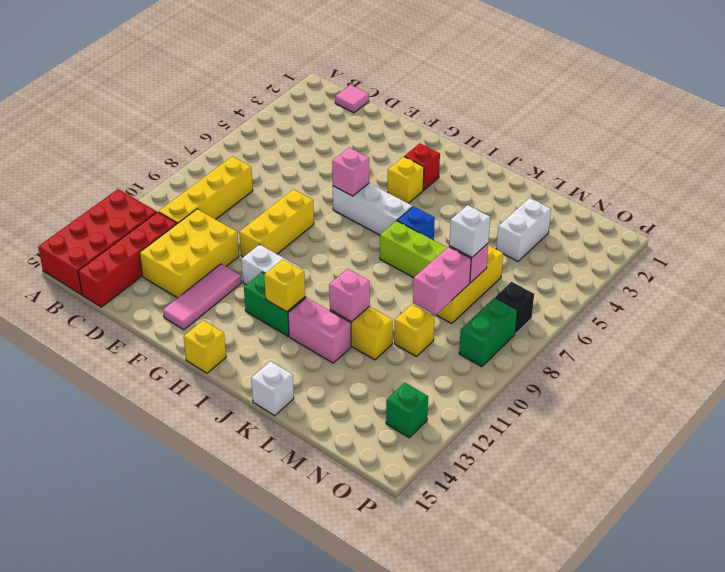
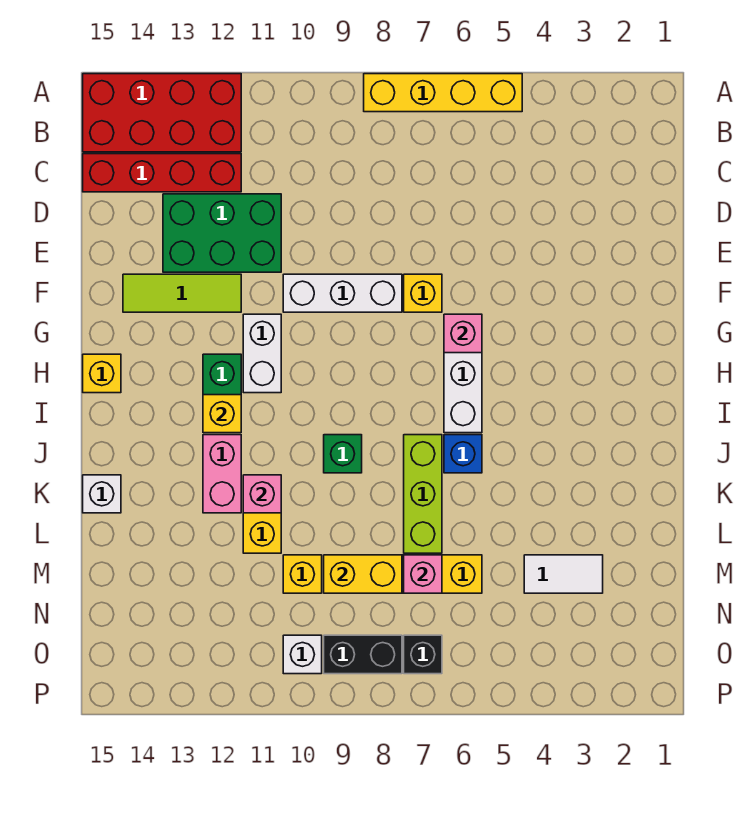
pink tile C1 level 1 -> none
yellow brick C8:C11 level 1 -> yellow brick A5:A8 level 1
yellow brick D11:E13 level 1 -> green brick D11:E13 level 1
yellow brick F8:F10 level 1 -> white brick F8:F10 level 1
pink tile F12:F14 level 1 -> lime tile F12:F14 level 1
red brick H3 level 1 -> none
yellow brick H4 level 1 -> yellow brick F7 level 1
white brick M3:M4 level 1 -> white tile M3:M4 level 1
white brick M7 level 3 -> white brick O10 level 1
pink brick M8:M9 level 2 -> yellow brick M8:M9 level 2
green brick O8:O9 level 1 -> black brick O8:O9 level 1
green brick O13 level 1 -> green brick J9 level 1

